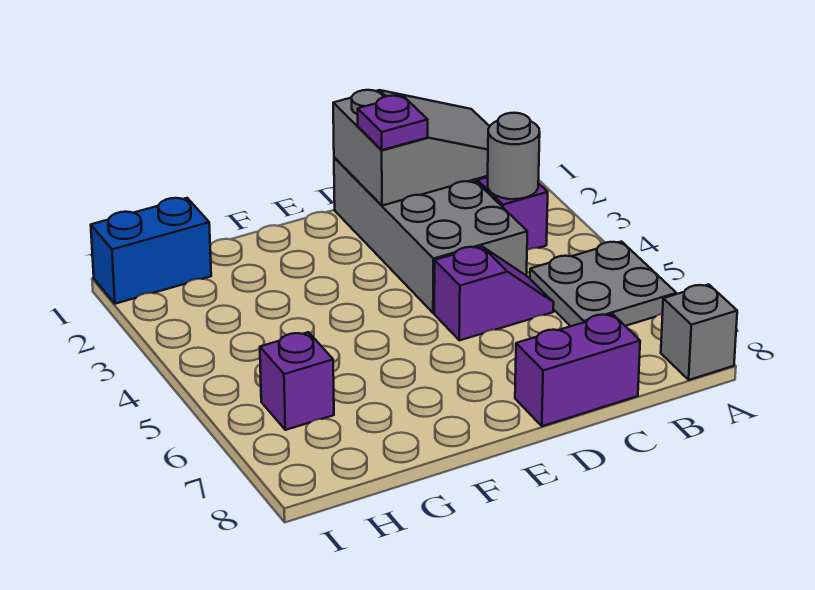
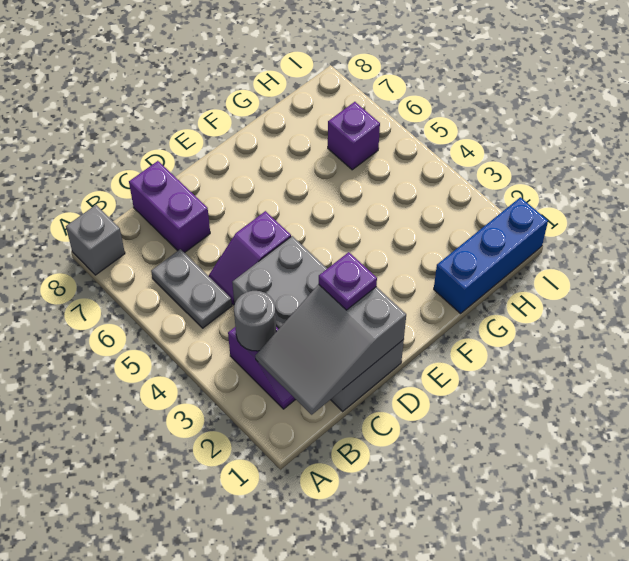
grey plate A5:B6 level 1 -> grey plate B5:B6 level 1
purple brick C8:D8 level 1 -> purple brick C7:C8 level 1
blue brick H1:I1 level 1 -> blue brick G1:I1 level 1

